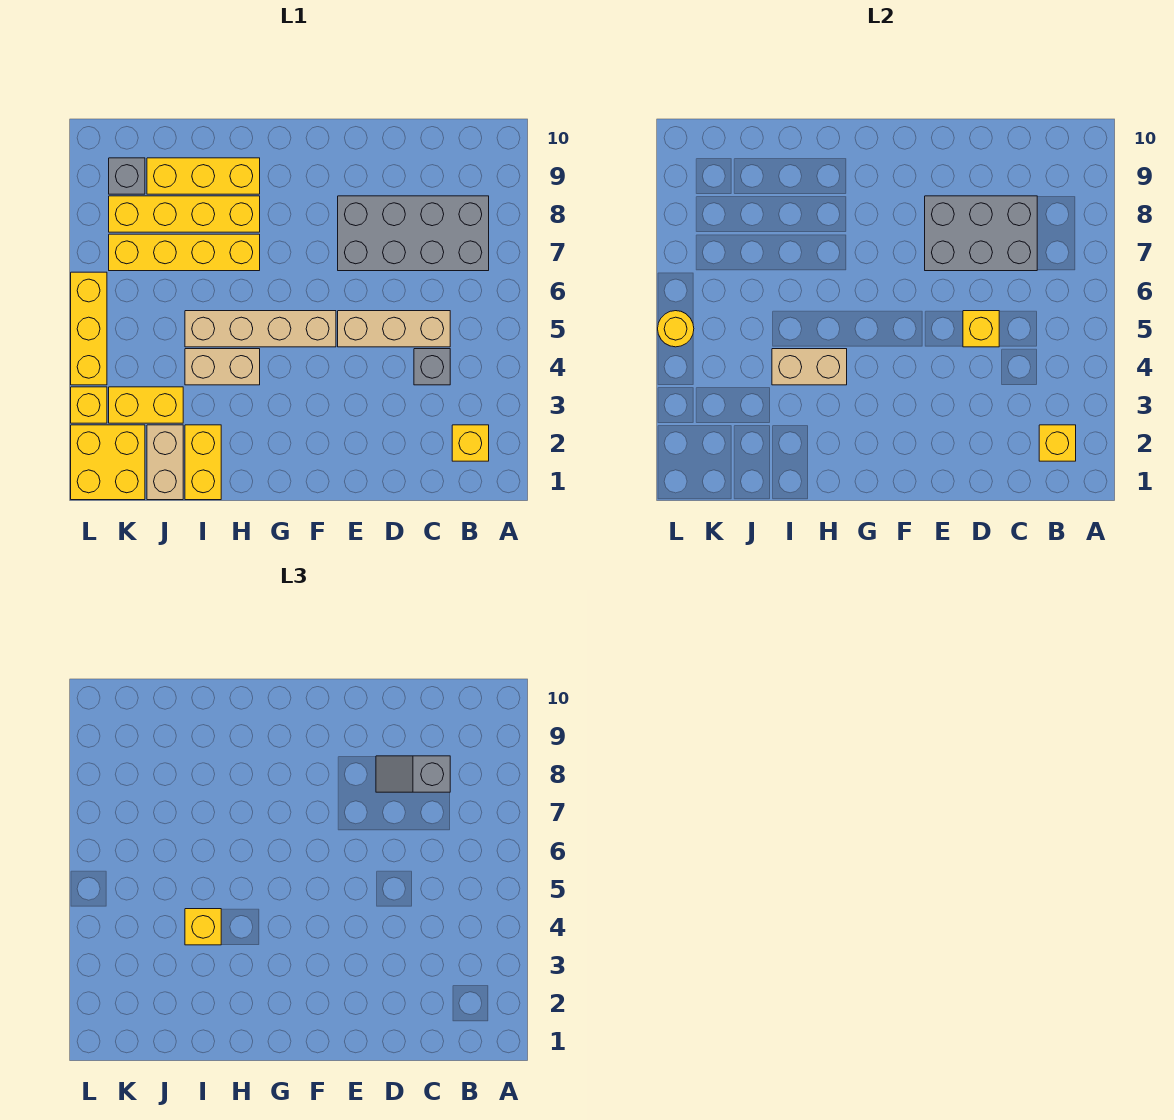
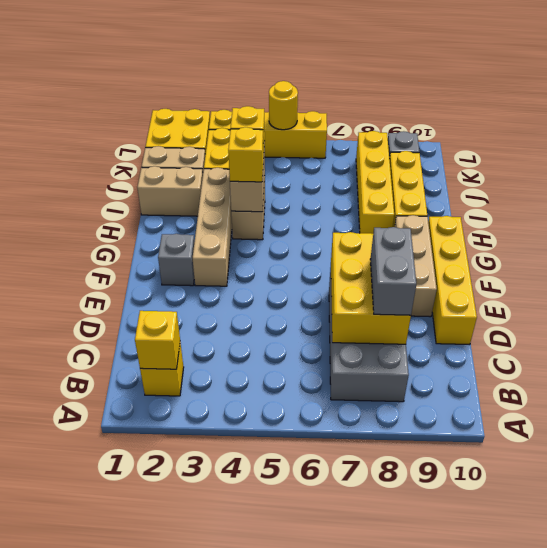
grey brick C4 level 1 -> grey brick F2 level 1
tan brick C5:E5 level 1 -> tan brick E9:G9 level 1
grey brick C7:E8 level 2 -> yellow brick C7:E8 level 2
grey slope C8:D8 level 3 top C -> grey brick C8:D8 level 3
yellow brick D5 level 2 -> yellow brick H4 level 3
tan brick F5:I5 level 1 -> tan brick F3:I3 level 1
yellow brick H7:K7 level 1 -> yellow brick D10:G10 level 1
yellow brick I1:I2 level 1 -> tan brick I1:I2 level 1

